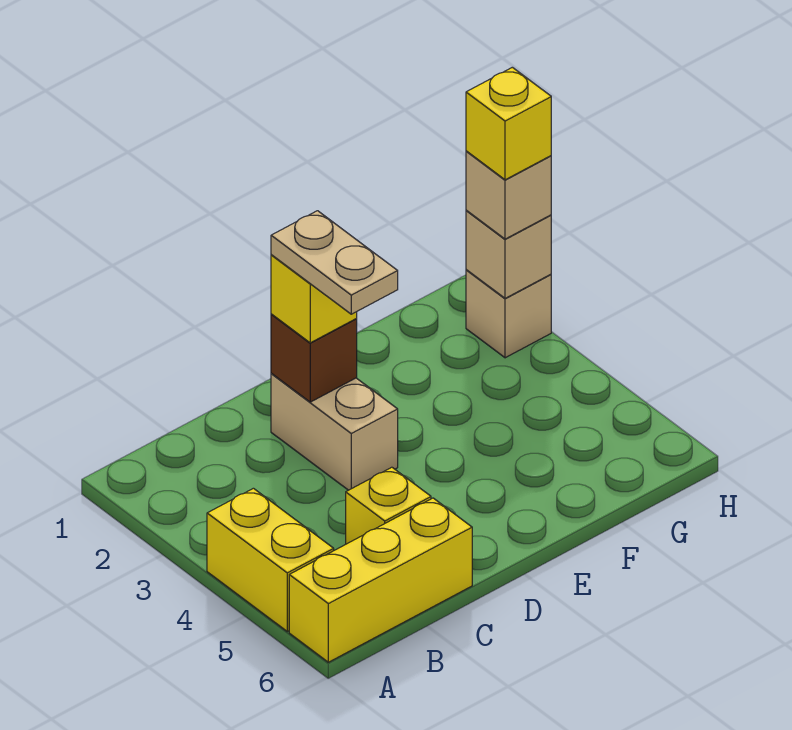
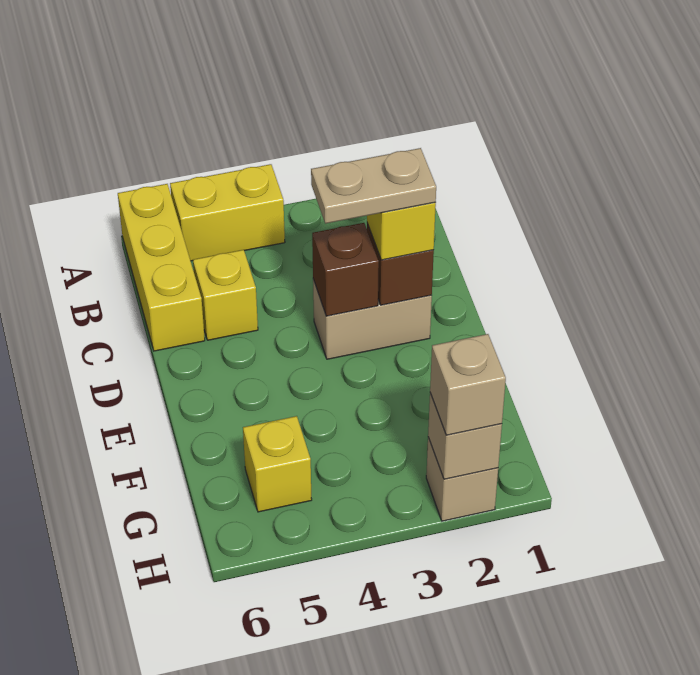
none -> brown brick D3 level 2
yellow brick H2 level 4 -> yellow brick G5 level 1

